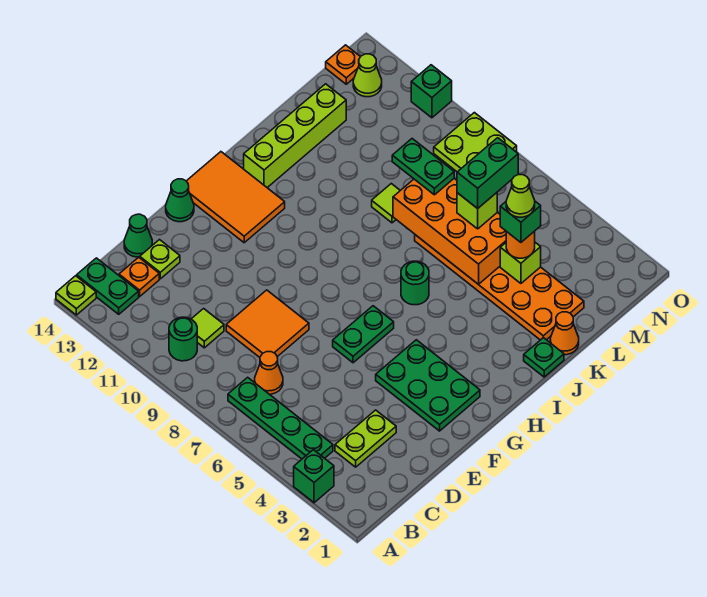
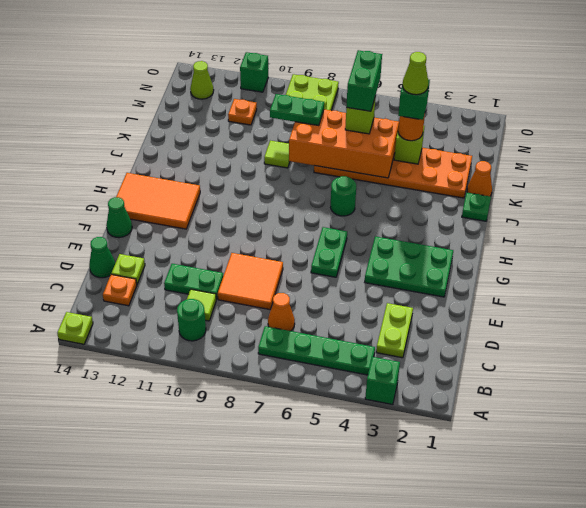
green plate B13:B14 level 1 -> green plate D10:D11 level 1
lime brick I13:L13 level 1 -> none
orange plate N14 level 1 -> orange plate M11 level 1

